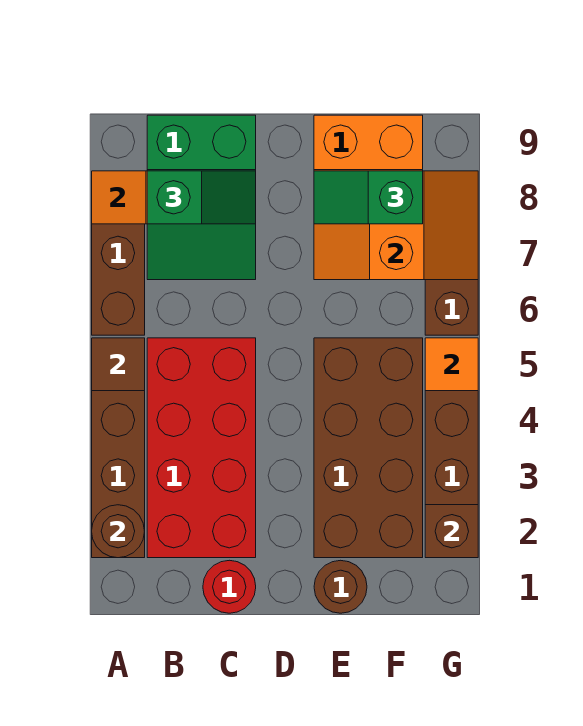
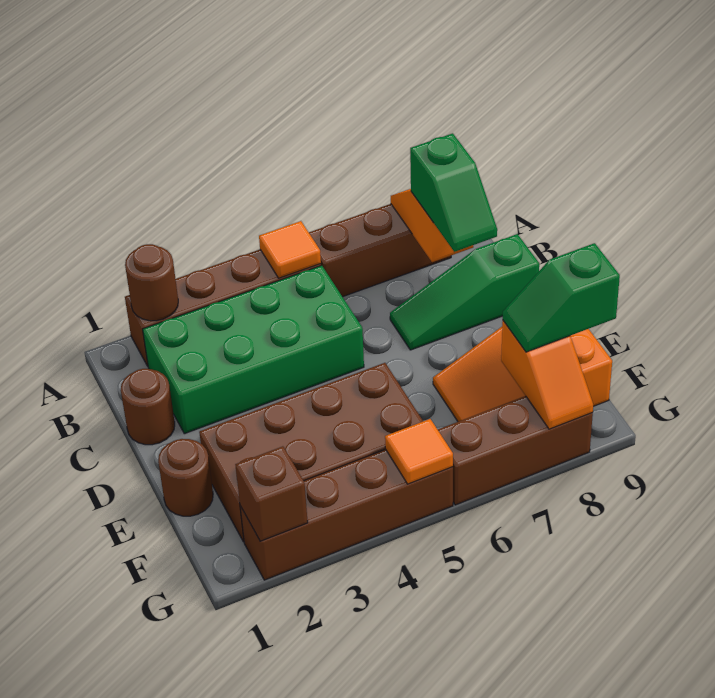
brown tile A5 level 2 -> orange tile A5 level 2
red brick B2:C5 level 1 -> green brick B2:C5 level 1
green slope B7:C9 level 1 top 9 -> green slope C7:C9 level 1 top 9
red round brick C1 level 1 -> brown round brick C1 level 1
green slope E8:F8 level 3 top F -> green slope F8:F9 level 3 top 9
orange slope F7:G8 level 2 top F -> orange slope F8:G8 level 2 top F

